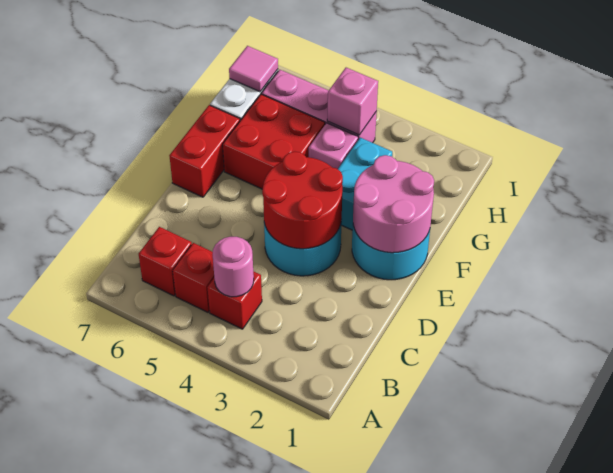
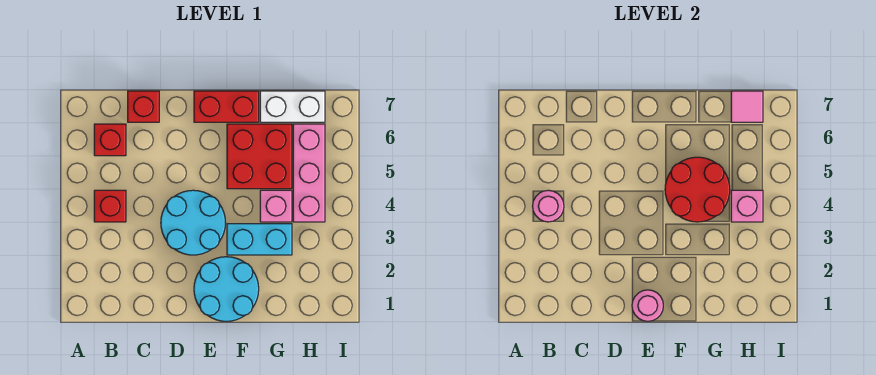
red brick B5 level 1 -> red brick C7 level 1
red round brick D3:E4 level 2 -> red round brick F4:G5 level 2
pink round brick E1:F2 level 2 -> pink round brick E1 level 2

